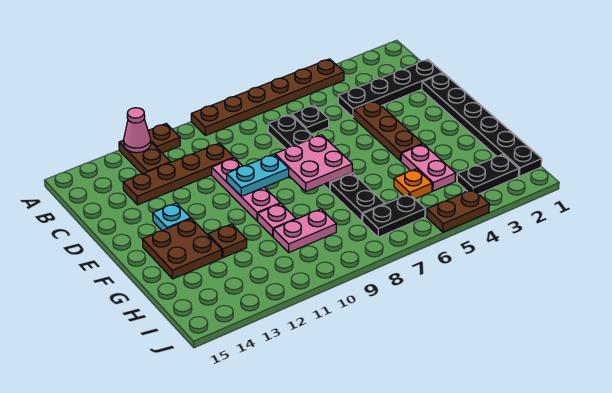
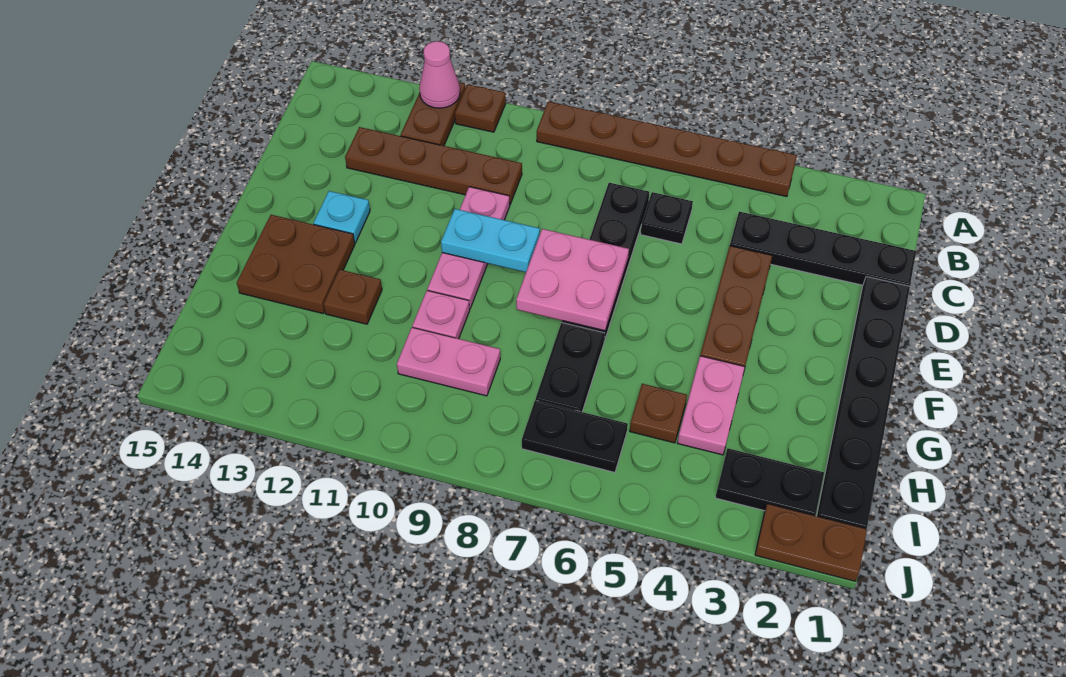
orange plate H5 level 1 -> brown plate H5 level 1
brown plate J4:J5 level 1 -> brown plate J1:J2 level 1

